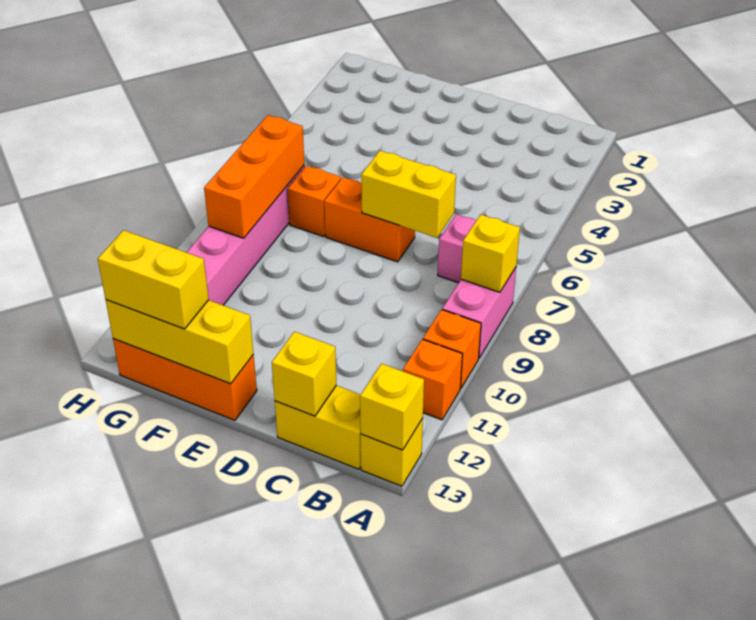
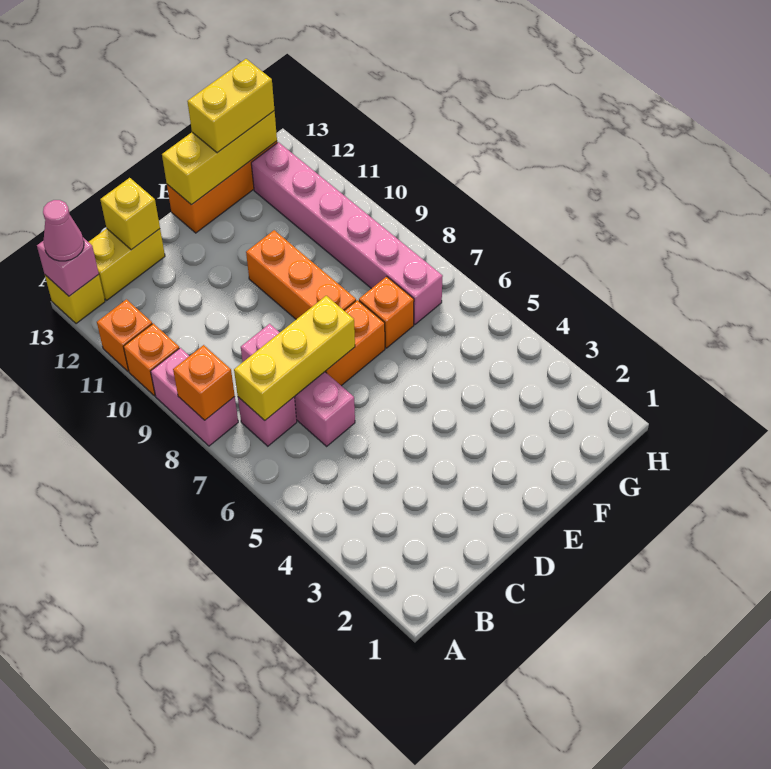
yellow brick A8 level 2 -> orange brick A8 level 2
yellow brick A13 level 2 -> pink brick A13 level 2
none -> pink cone A13 level 3
none -> pink brick C6:C8 level 1
yellow brick C7:D7 level 2 -> yellow brick B7:D7 level 2
orange brick G7:G9 level 2 -> orange brick E8:E10 level 1

